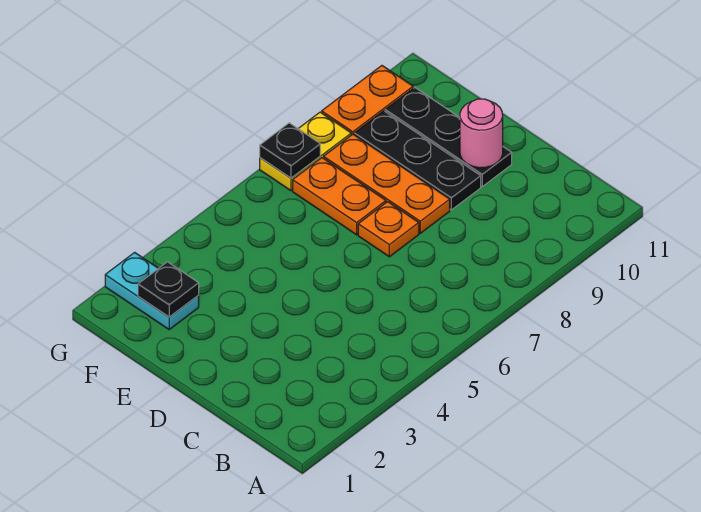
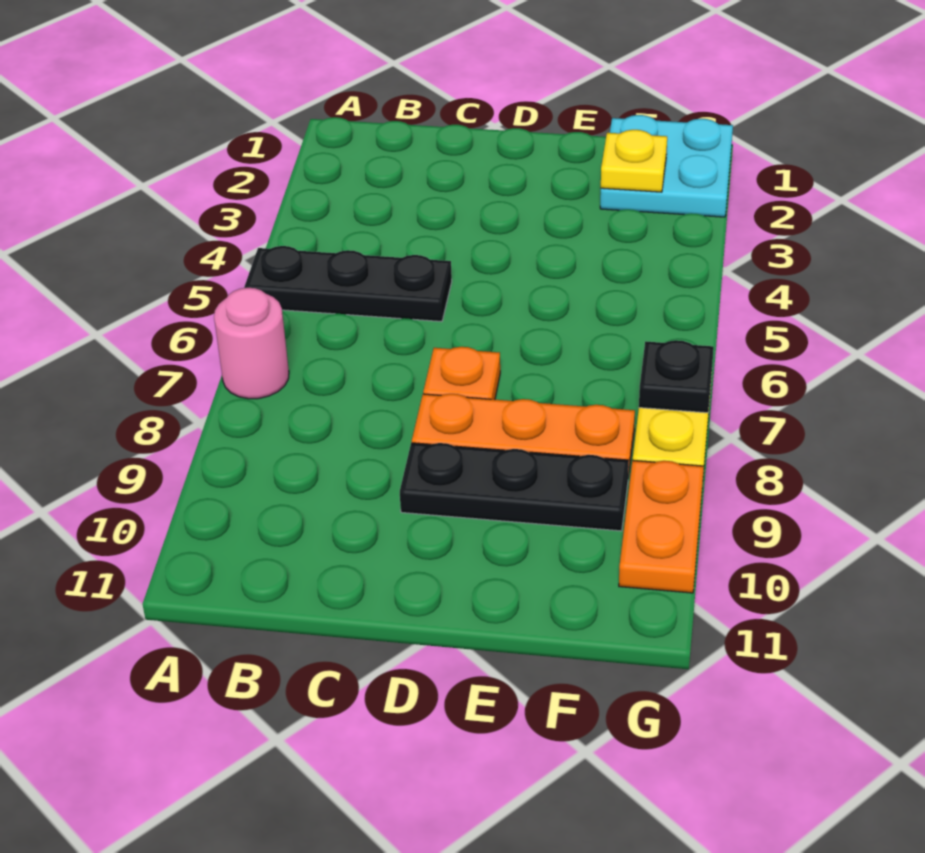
black plate D10:F10 level 1 -> black plate A5:C5 level 1
pink round brick D10 level 2 -> pink round brick A7 level 1
orange plate E7:F7 level 1 -> none
cyan plate F2:G2 level 1 -> cyan plate F1:G2 level 1
black plate F2 level 2 -> yellow plate F2 level 2

